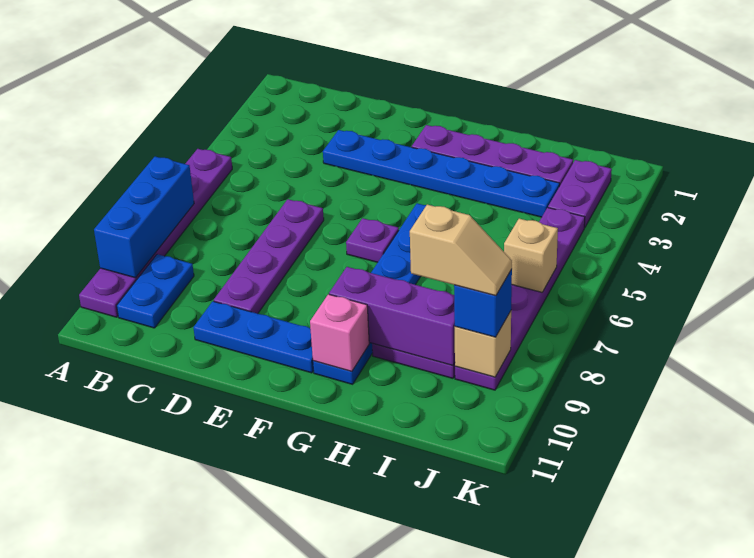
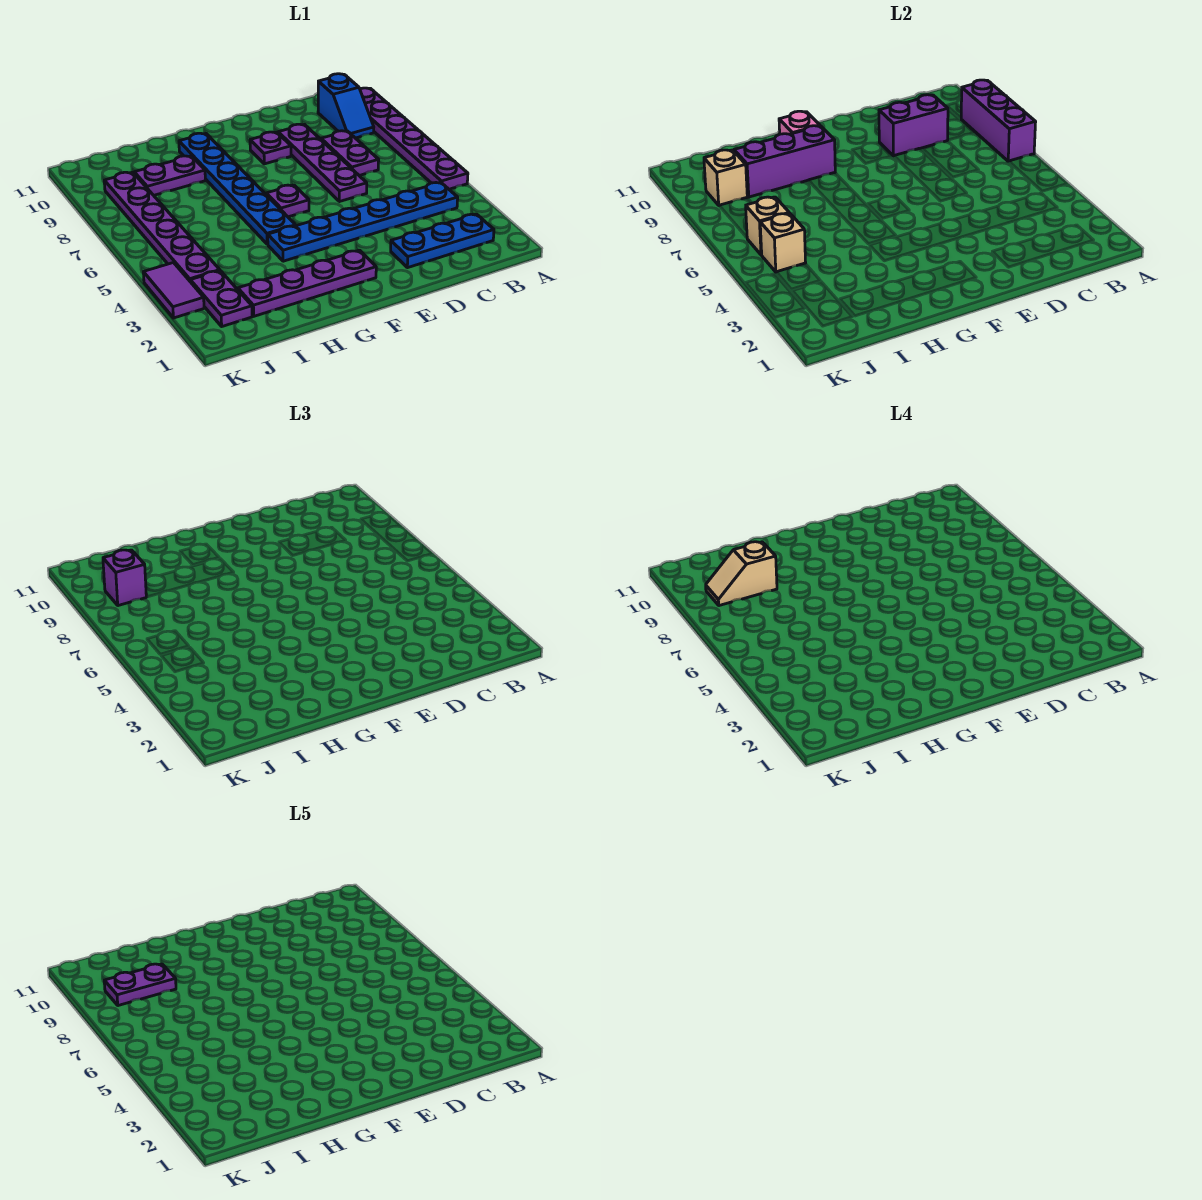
blue brick A7:A9 level 2 -> purple brick A7:A9 level 2
blue plate B9:B10 level 1 -> blue slope B9:B10 level 1 top 10
none -> purple plate C7:C8 level 1
none -> purple brick C9:D9 level 2
blue plate D3:I3 level 1 -> blue plate B4:G4 level 1
blue plate D10:F10 level 1 -> blue plate B2:D2 level 1
none -> purple plate E9 level 1
none -> purple plate I9:J9 level 5
none -> tan brick J5 level 2
blue brick J9 level 3 -> purple brick J9 level 3
none -> purple tile K3:K4 level 1

